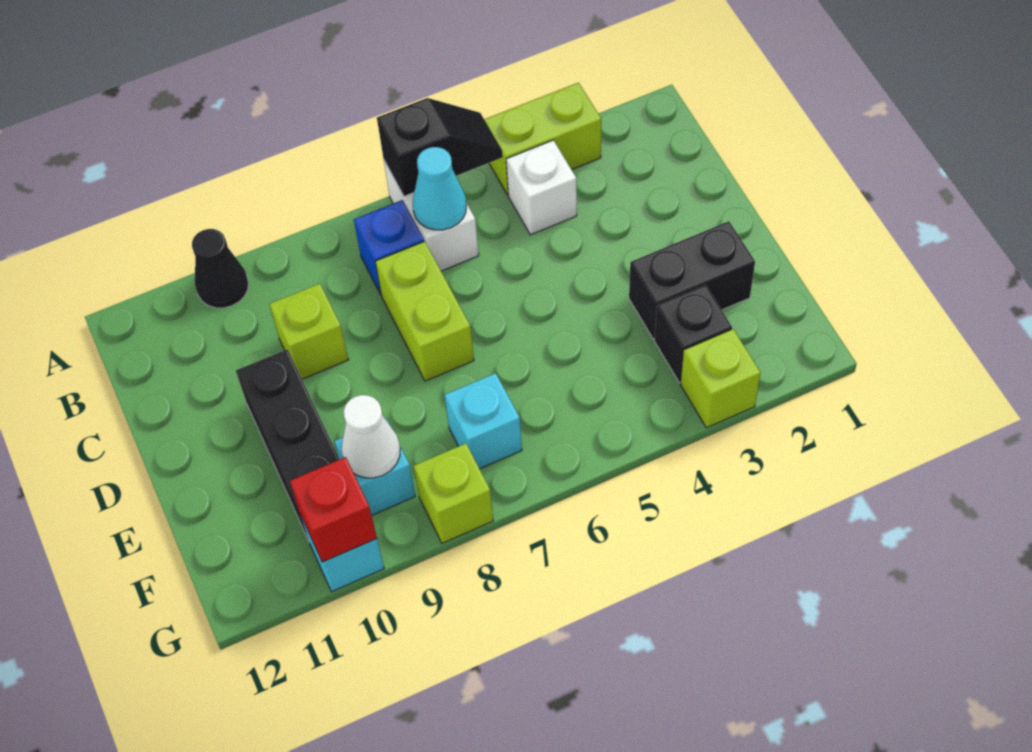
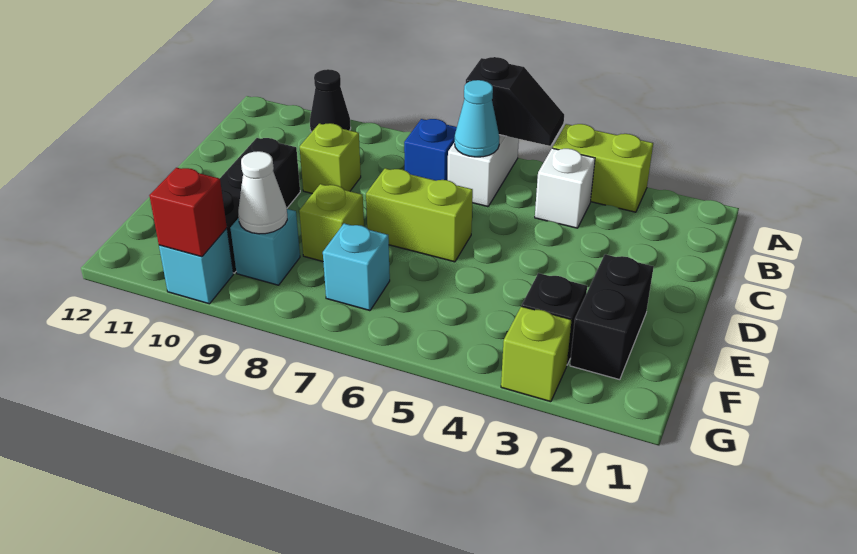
lime brick C7:D7 level 1 -> lime brick D6:D7 level 1
black brick E2:E3 level 1 -> black brick E2:F2 level 1
lime brick G8 level 1 -> lime brick E8 level 1

